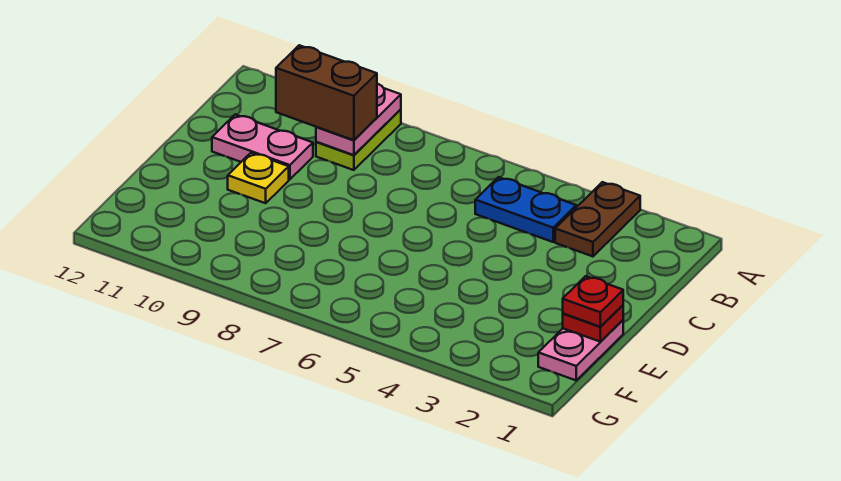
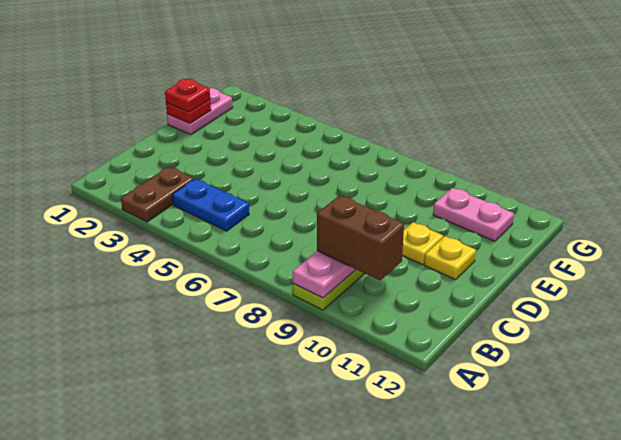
pink plate C10:C11 level 1 -> pink plate F10:F11 level 1
none -> yellow plate D11 level 1

